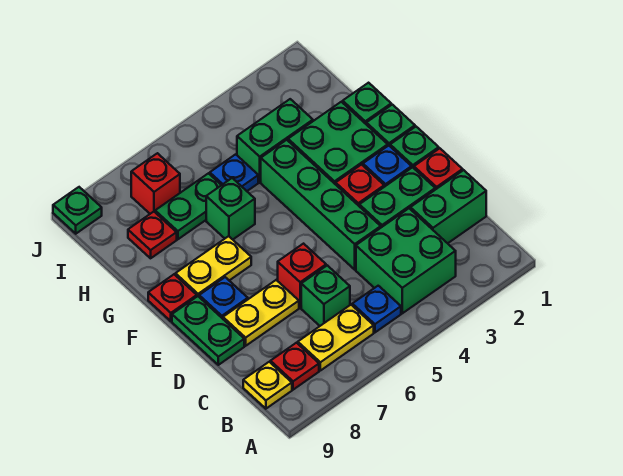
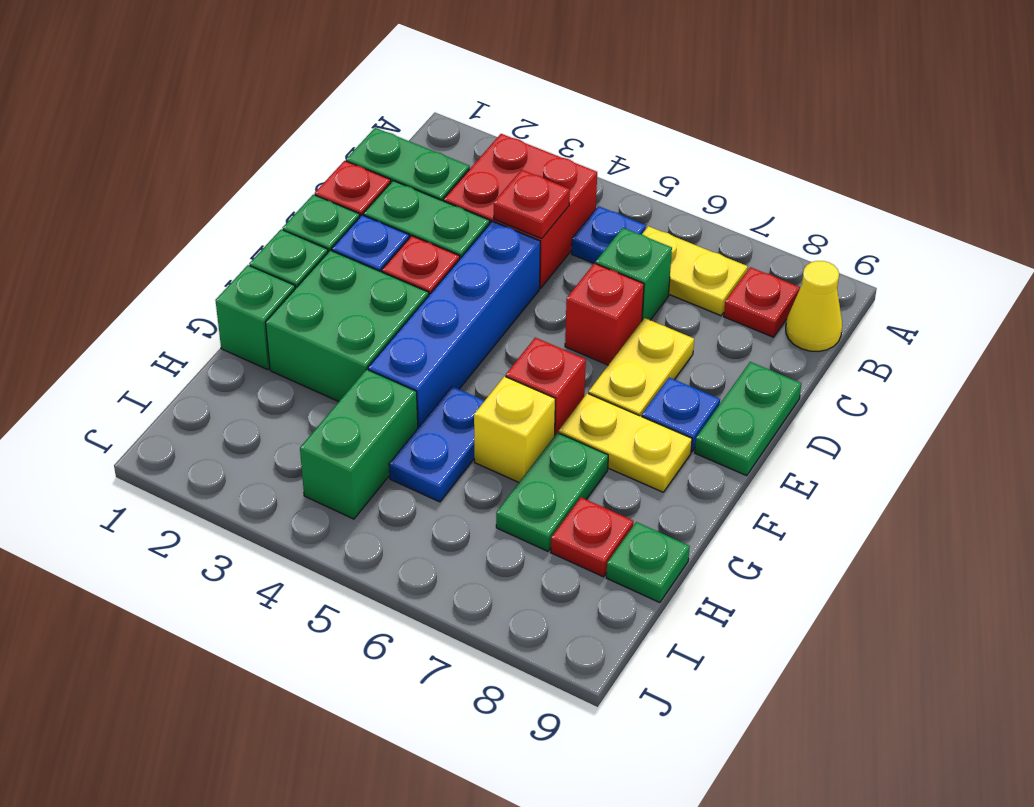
green brick B3:C4 level 1 -> red brick B3:C4 level 1
yellow plate B9 level 1 -> yellow cone B9 level 1
green brick D4:G4 level 1 -> blue brick D4:G4 level 1
yellow plate D7:D8 level 1 -> yellow plate D7:E7 level 1
red plate F9 level 1 -> red plate C4 level 2
green brick G6 level 1 -> yellow brick G6 level 1
green brick H3:H4 level 1 -> green brick H4:I4 level 1
blue plate H5 level 1 -> blue plate G5:H5 level 1
green plate H6:H7 level 1 -> green plate G7:H7 level 1
red brick I7 level 1 -> red brick F6 level 1
green plate J9 level 1 -> green plate H9 level 1

